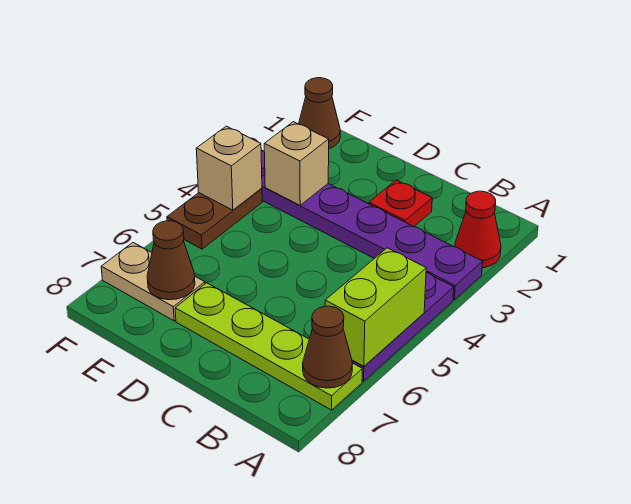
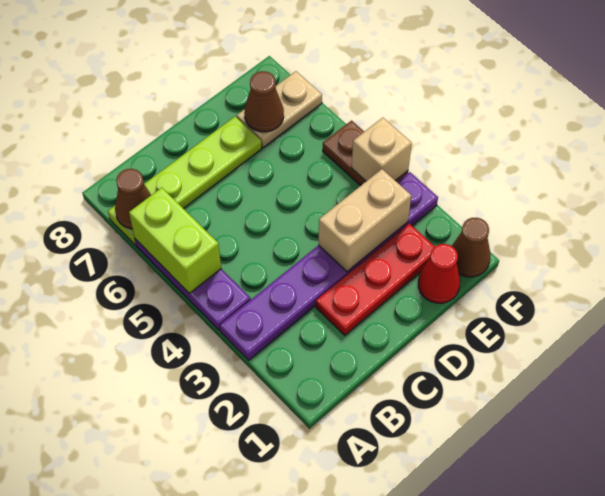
red cone A2 level 1 -> red cone E1 level 1
red plate C2 level 1 -> red plate C2:E2 level 1
tan brick E3 level 2 -> tan brick D3:E3 level 2

